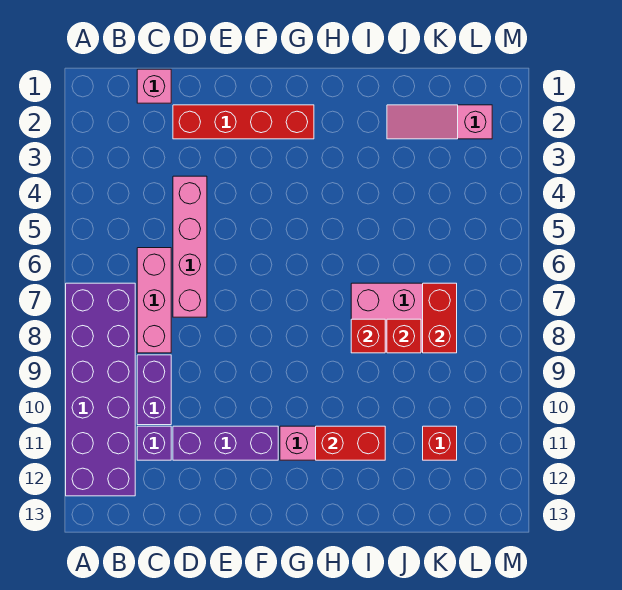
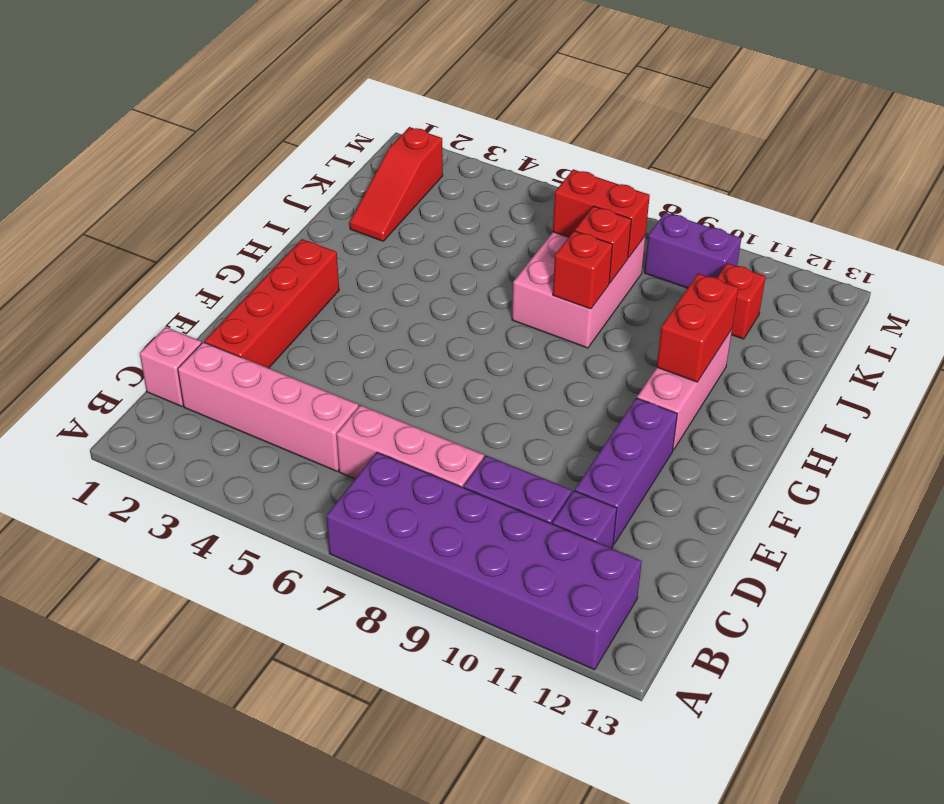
pink brick D4:D7 level 1 -> pink brick C2:C5 level 1
pink slope J2:L2 level 1 top L -> red slope J2:L2 level 1 top L
none -> purple brick L9:L10 level 1

